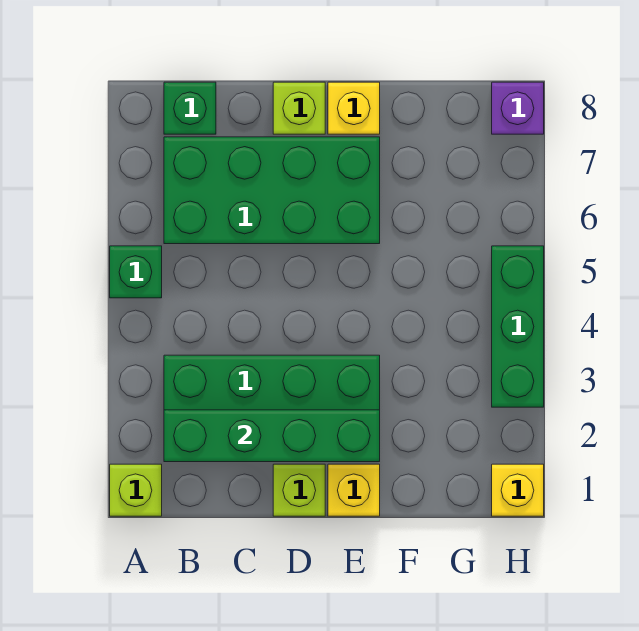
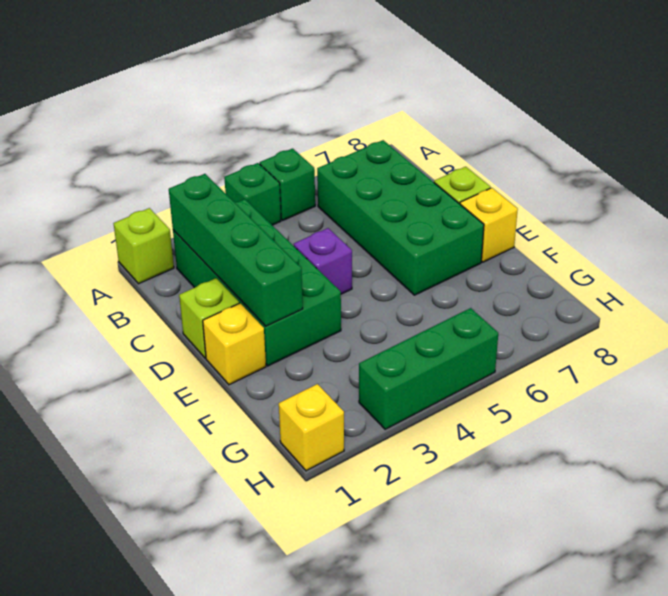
green brick B8 level 1 -> green brick A4 level 1
purple brick H8 level 1 -> purple brick D4 level 1

